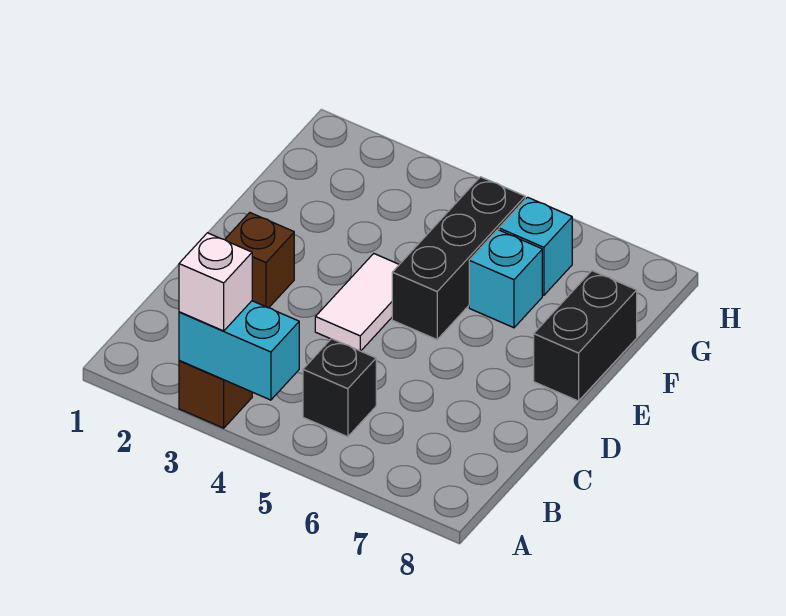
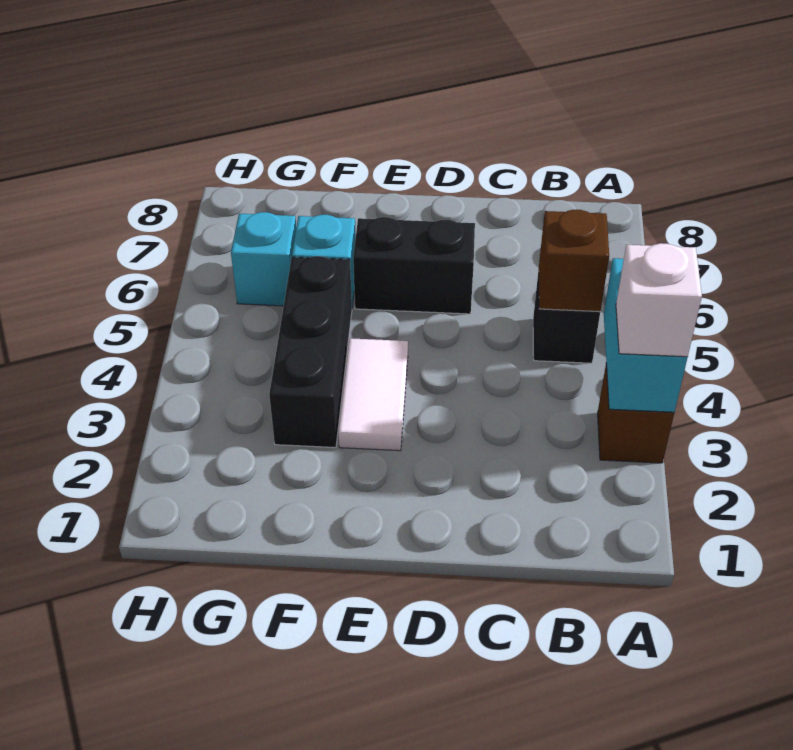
brown brick D2 level 1 -> brown brick B5 level 2
white tile D4:E4 level 1 -> white tile E3:E4 level 1
black brick E5:G5 level 1 -> black brick F3:F5 level 1
black brick E8:F8 level 1 -> black brick D6:E6 level 1

